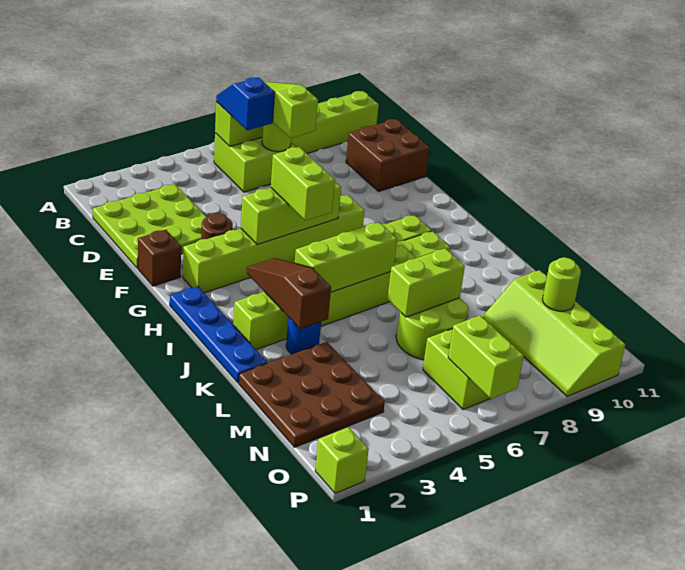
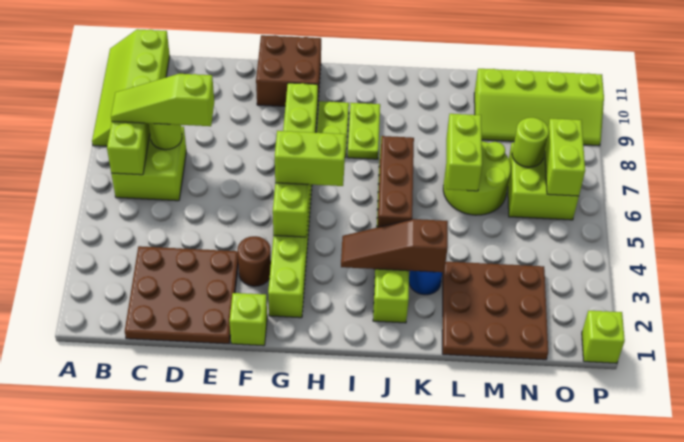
blue slope B6:C6 level 3 top C -> none
lime plate C1:E3 level 1 -> brown plate C1:E3 level 1
brown brick D10:E11 level 1 -> brown brick F10:G11 level 1
brown brick F1 level 1 -> lime brick F1 level 1
lime brick G2:G7 level 1 -> lime brick G2:G9 level 1
blue plate H1:K1 level 1 -> none
lime brick J4:J6 level 2 -> brown brick J4:J6 level 2
lime round brick N10 level 2 -> lime round brick N7 level 2
lime brick O6:P6 level 2 -> lime brick O6:O7 level 2

